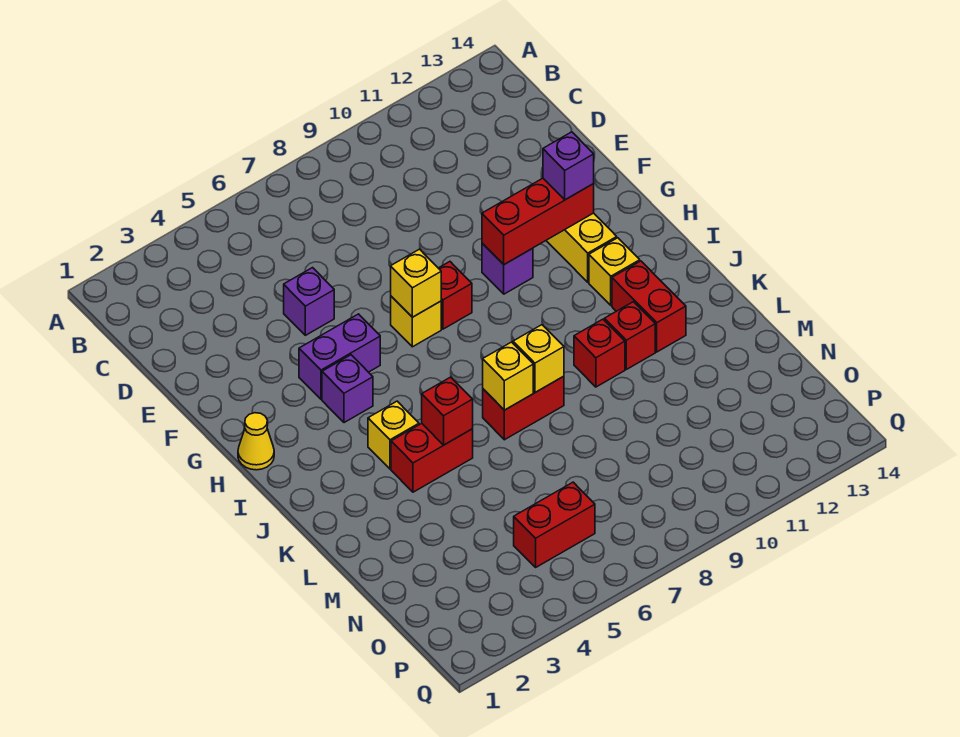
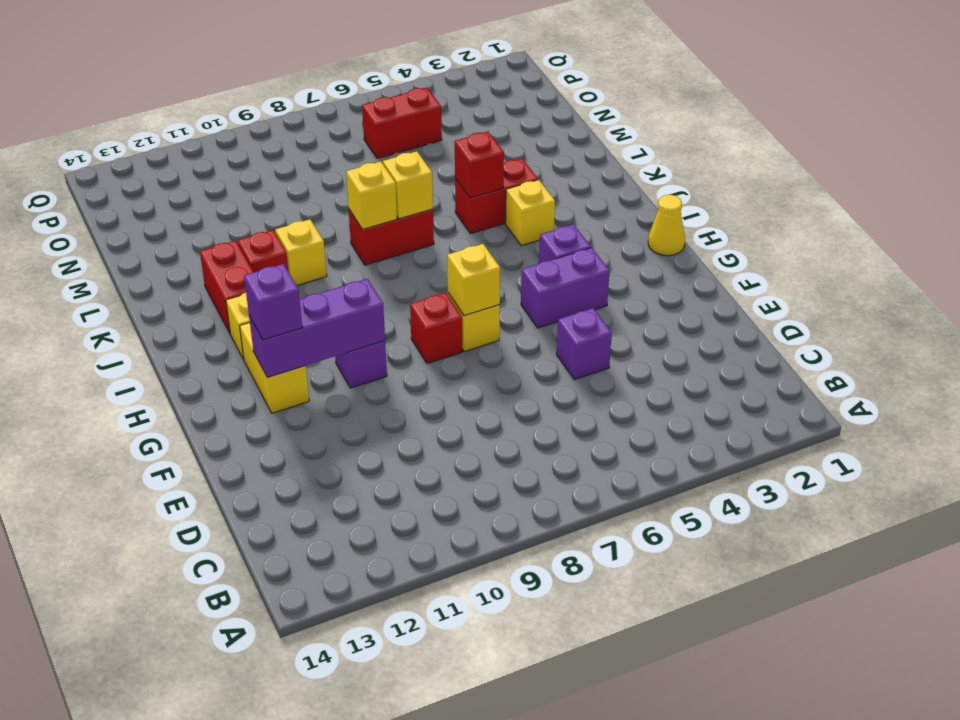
red brick G10:G12 level 2 -> purple brick G10:G12 level 2
red brick K10 level 1 -> yellow brick K10 level 1

